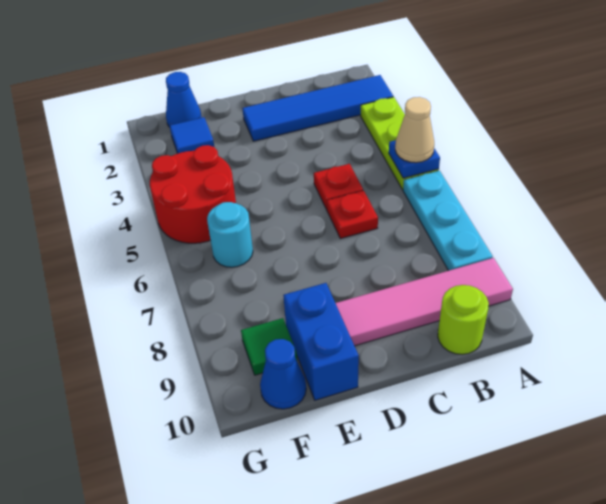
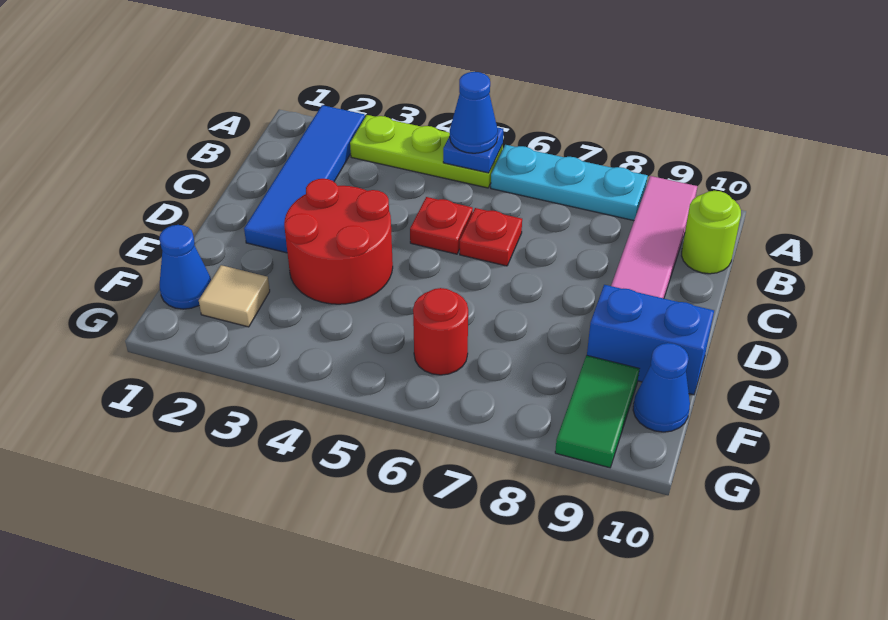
tan cone A5 level 3 -> blue cone A5 level 3
blue tile F2 level 1 -> tan tile F2 level 1
red round brick F4:G5 level 1 -> red round brick D3:E4 level 1
cyan round brick F6 level 1 -> red round brick F6 level 1
green tile F9 level 1 -> green tile F9:G9 level 1

